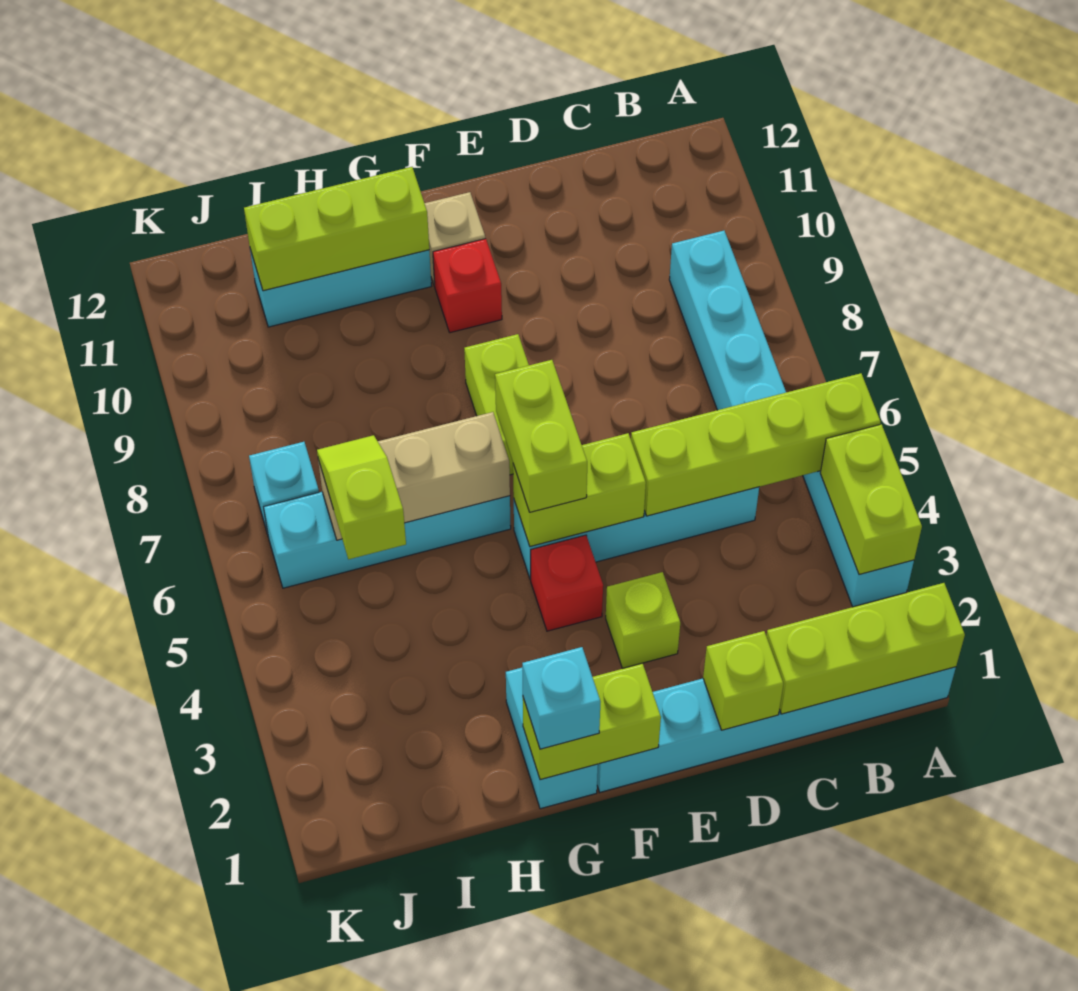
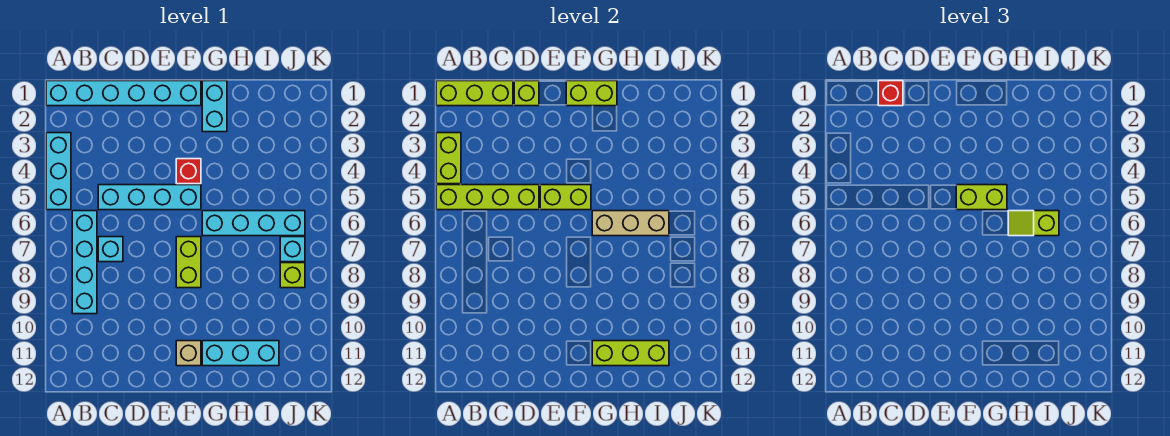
lime brick E3 level 1 -> lime brick J8 level 1
lime brick F5:F6 level 3 -> lime brick F5:G5 level 3
red brick F10 level 1 -> red brick C1 level 3
cyan brick G1 level 3 -> cyan brick C7 level 1
lime slope I5:I6 level 3 top 5 -> lime slope H6:I6 level 3 top I

